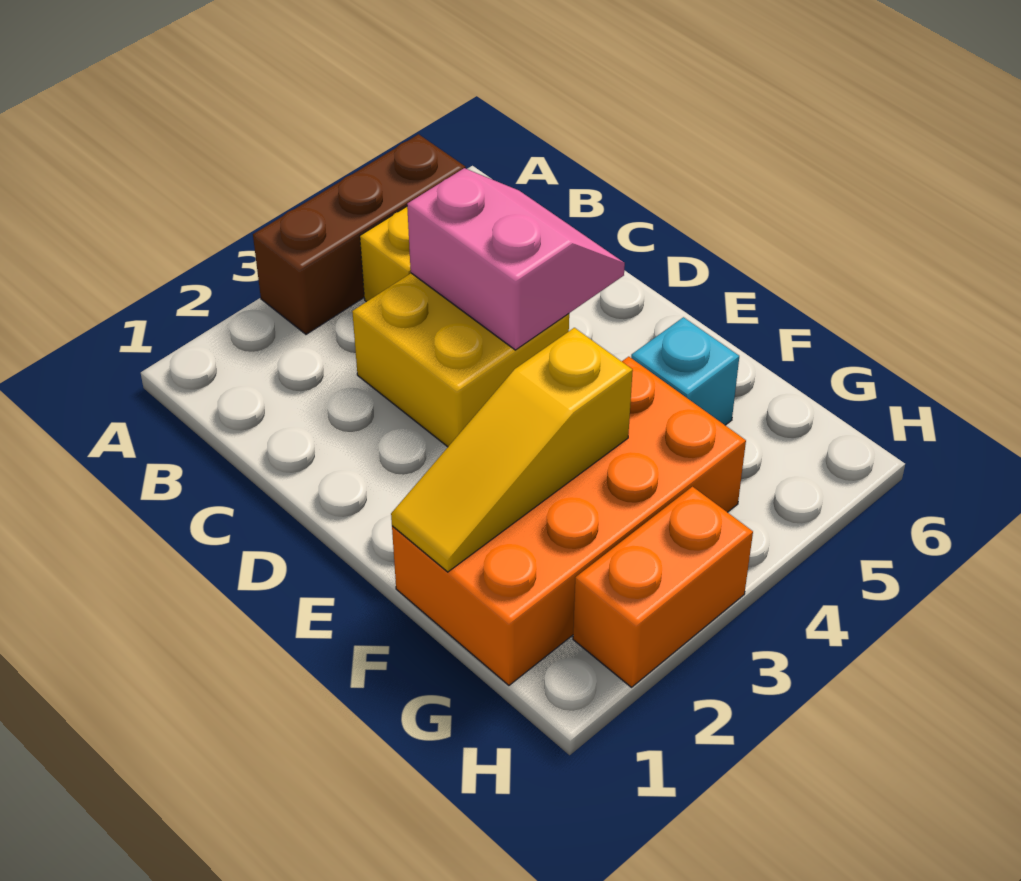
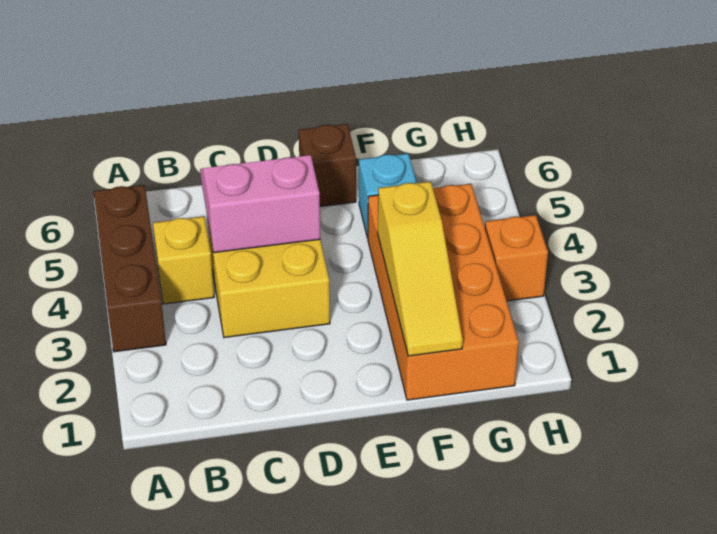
none -> brown brick E6 level 1
orange brick H2:H3 level 1 -> orange brick H3 level 1

